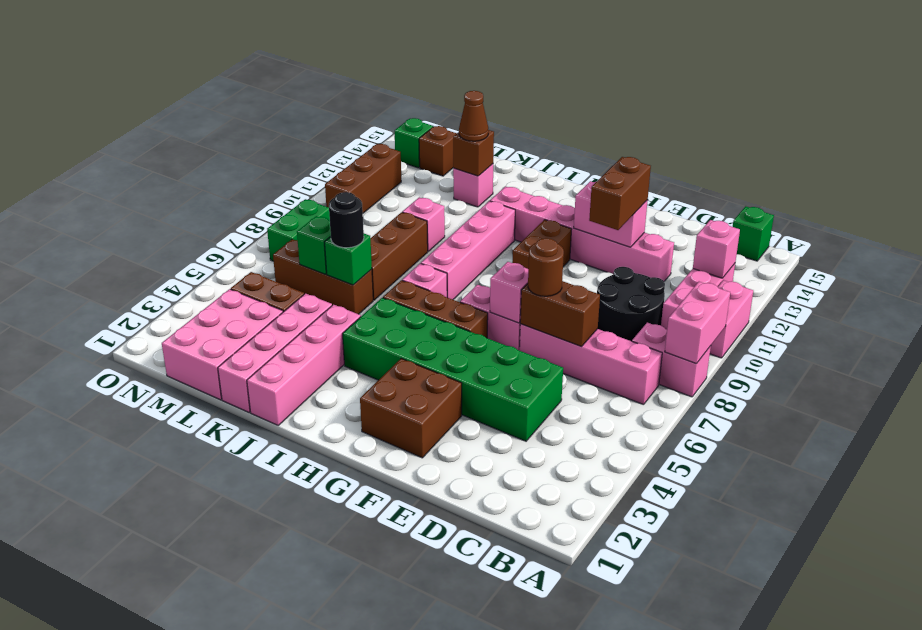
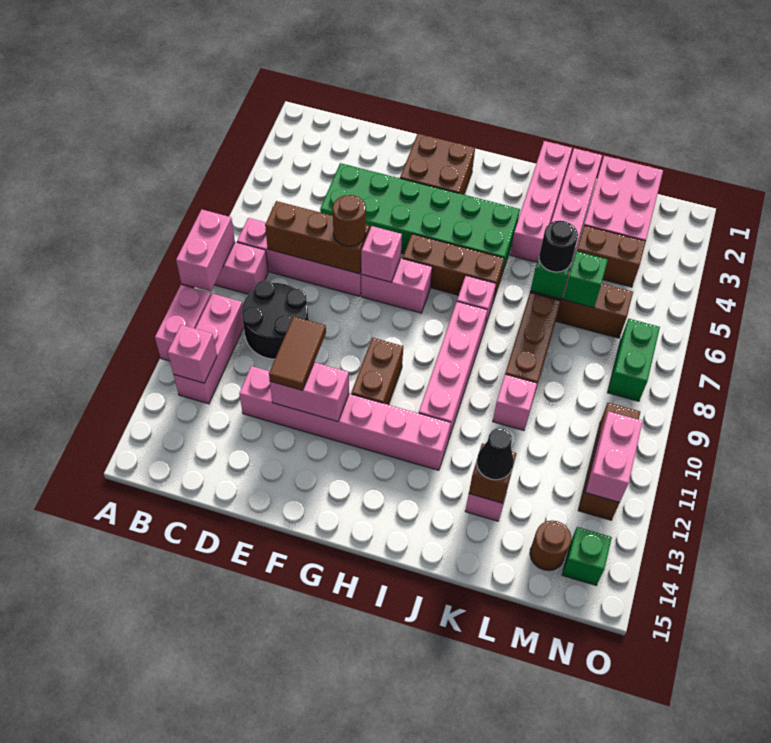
green brick B15 level 1 -> none
brown brick D7:E7 level 2 -> brown brick C7:E7 level 2
brown brick E11:E12 level 3 -> brown tile E11:E12 level 3
brown cone K13 level 3 -> black cone K13 level 3
brown brick M14 level 1 -> brown round brick M14 level 1
none -> pink brick N11:N12 level 2

